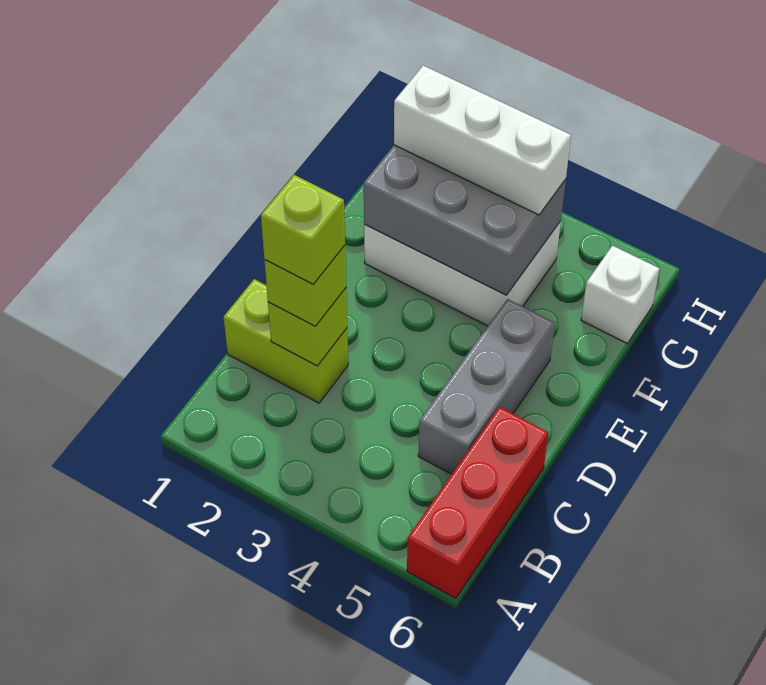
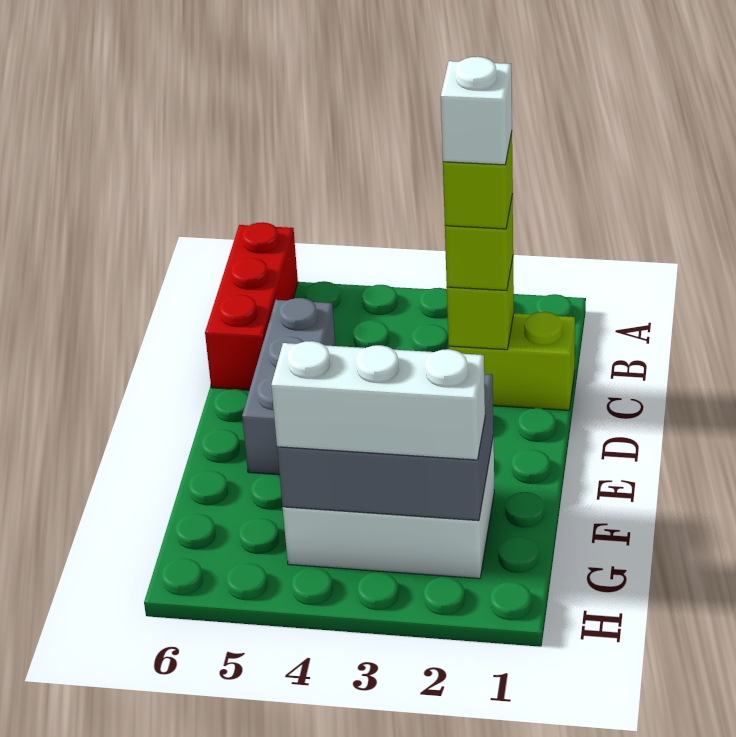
white brick G6 level 1 -> white brick C2 level 5

